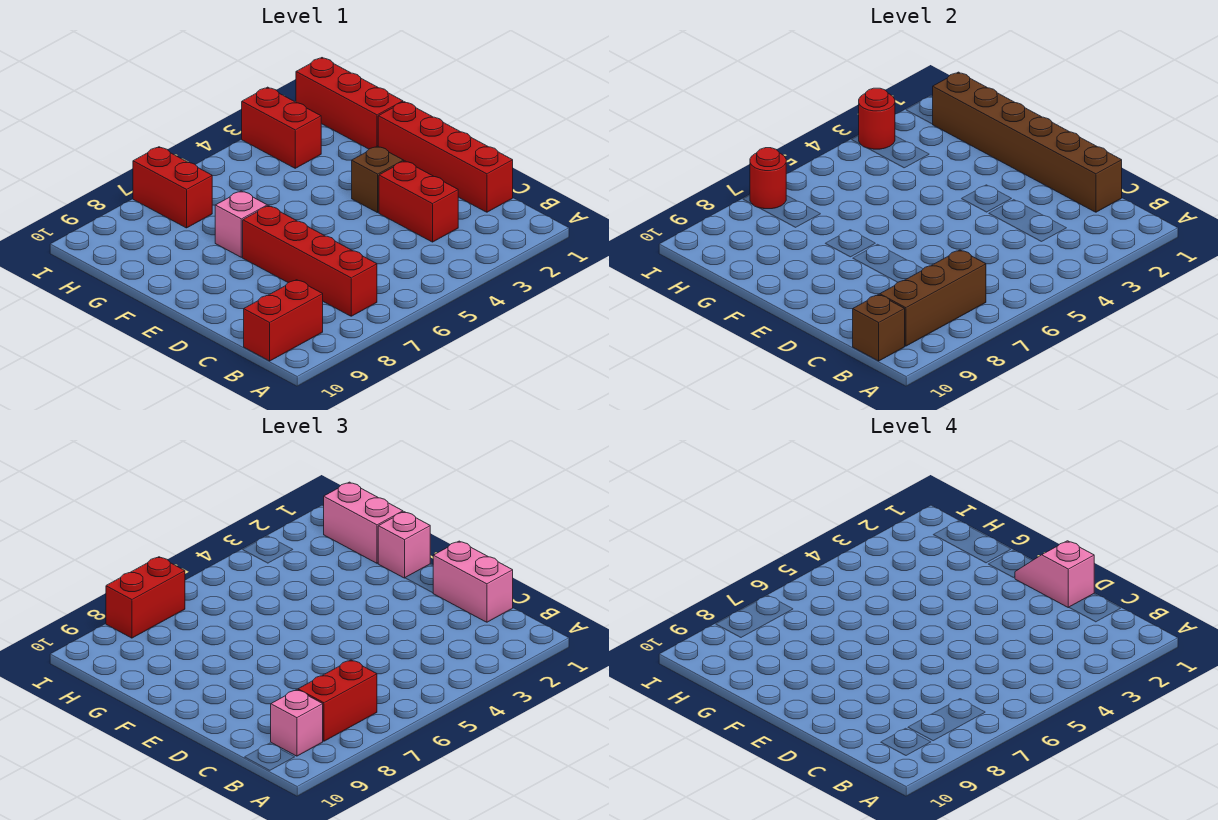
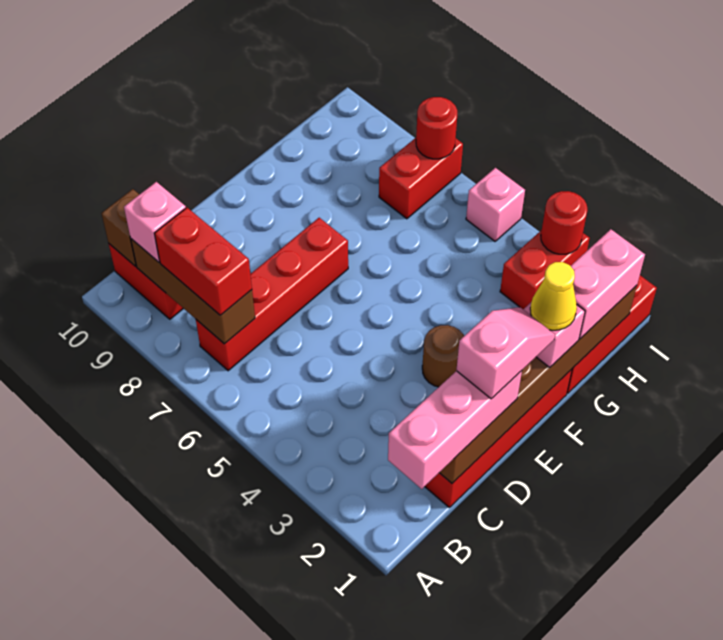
pink brick C1:D1 level 3 -> pink brick B1:D1 level 3
red brick C3:D3 level 1 -> none
brown brick E3 level 1 -> brown round brick E3 level 1
none -> yellow cone F1 level 4
pink brick F7 level 1 -> pink brick I5 level 1
red brick I7:I8 level 3 -> none

